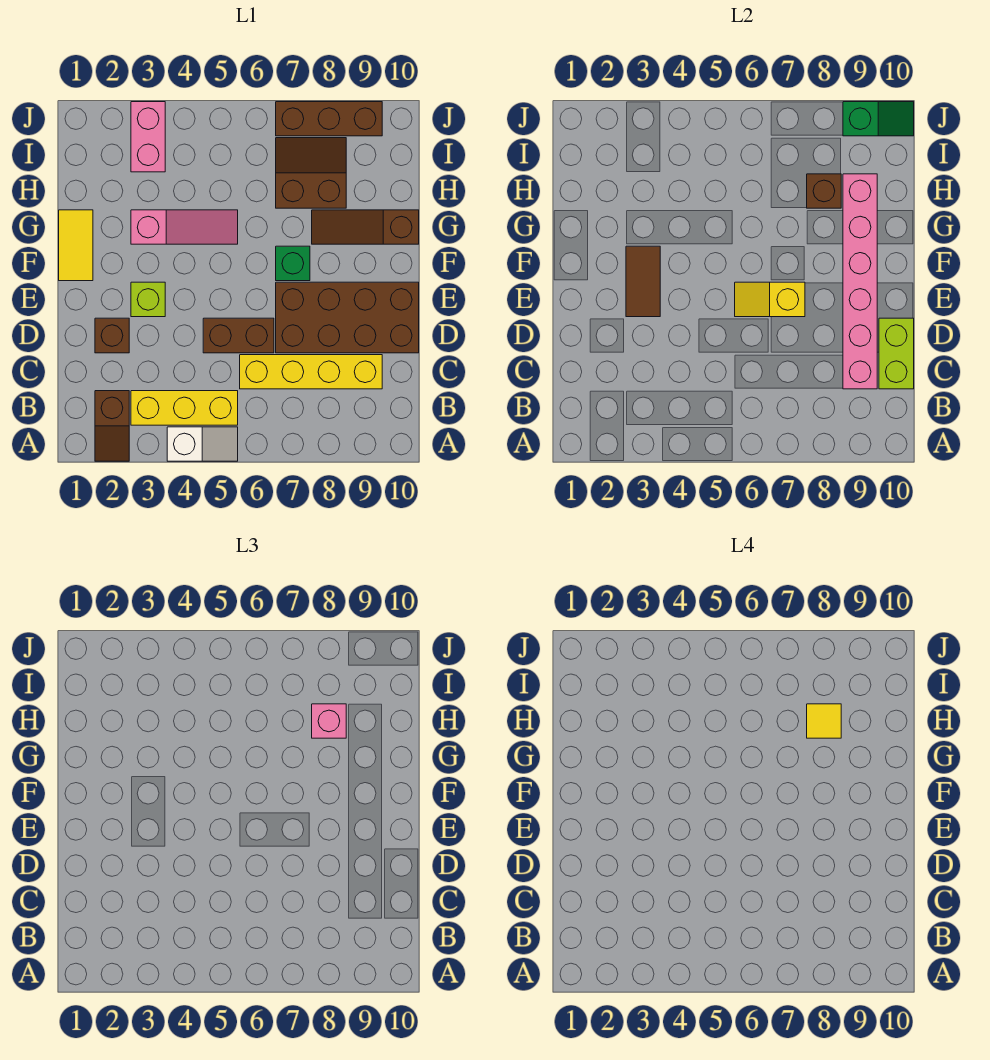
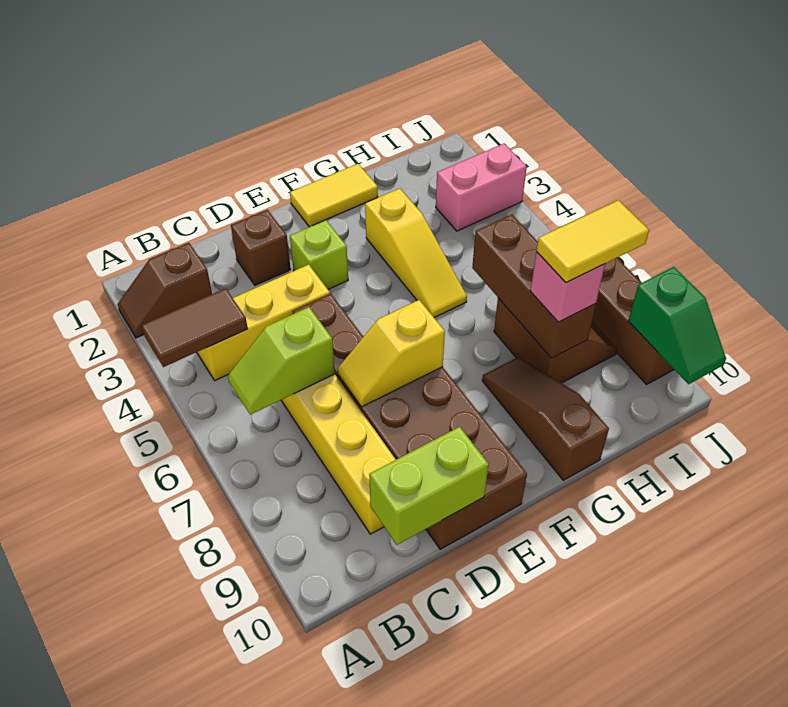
white slope A4:A5 level 1 top 4 -> none
yellow brick B3:B5 level 1 -> yellow brick B4:D4 level 1
none -> lime slope B6:C6 level 2 top C
pink brick C9:H9 level 2 -> none
brown tile E3:F3 level 2 -> brown tile A4:B4 level 2
yellow slope E6:E7 level 2 top 7 -> yellow slope D7:E7 level 2 top E
green brick F7 level 1 -> none
pink slope G3:G5 level 1 top 3 -> yellow slope G3:G5 level 1 top 3
brown brick H8 level 2 -> brown brick H6:H8 level 2
yellow tile H8 level 4 -> yellow tile H8:I8 level 4

